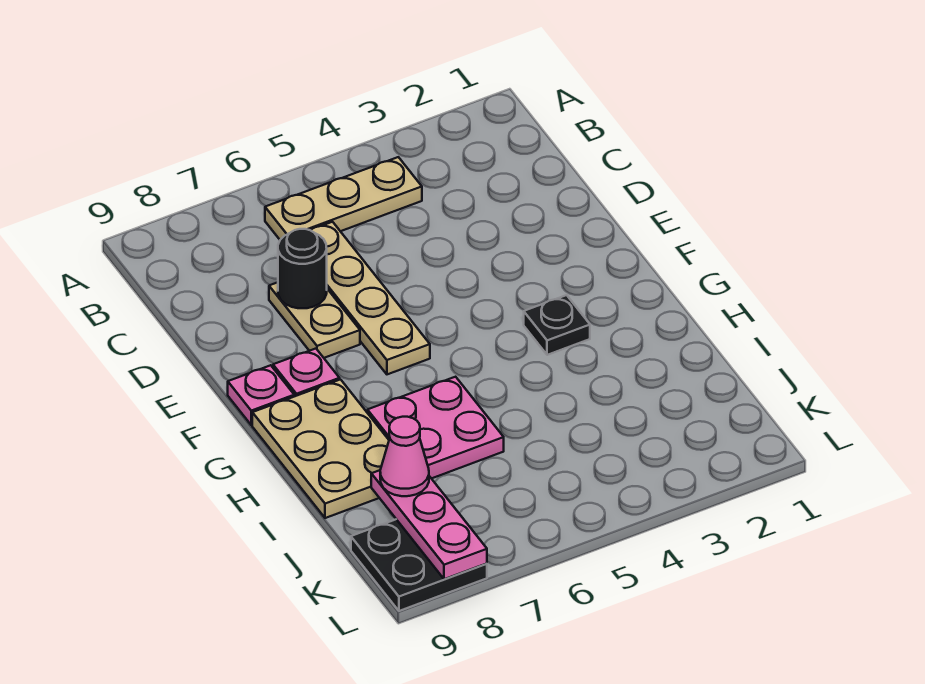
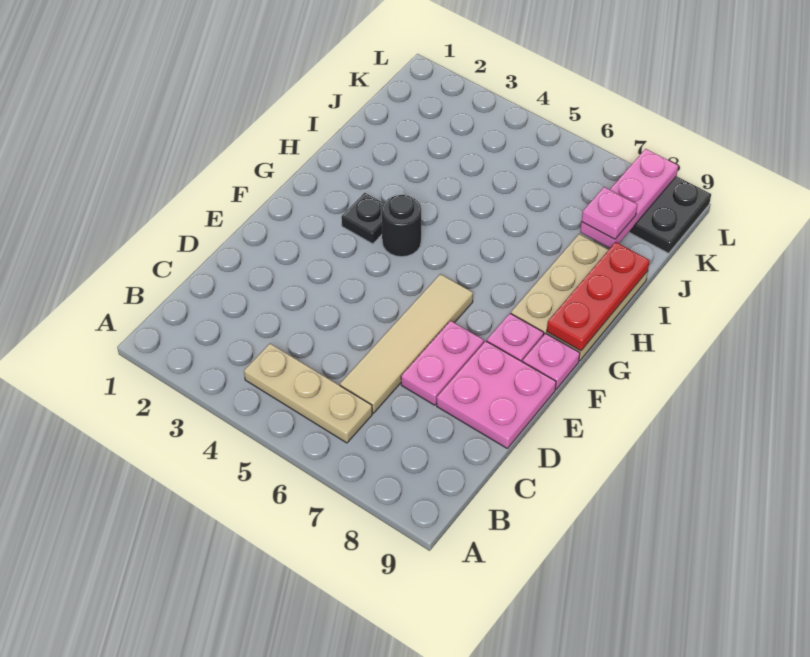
tan plate C6:F6 level 1 -> tan tile C6:F6 level 1
tan plate D7:E7 level 1 -> pink plate D7:E7 level 1
black round brick D7 level 2 -> black round brick G4 level 1
none -> red plate G9:I9 level 2
pink plate H6:I7 level 1 -> pink plate D8:E9 level 1
pink cone J8 level 3 -> pink plate J8 level 3

